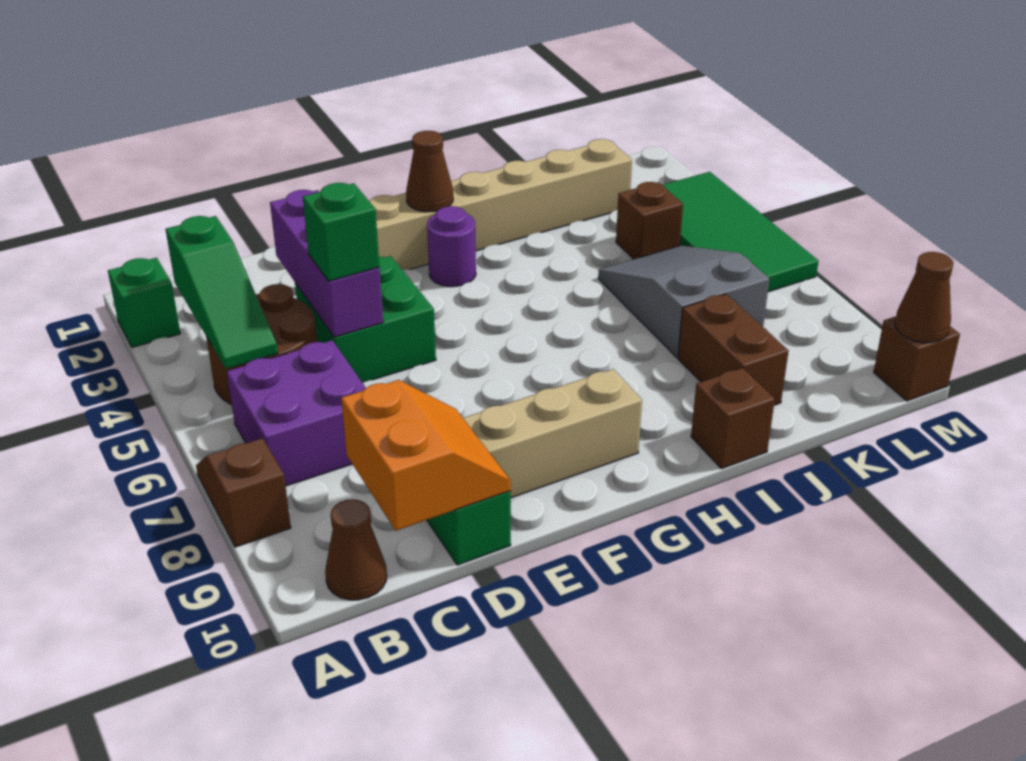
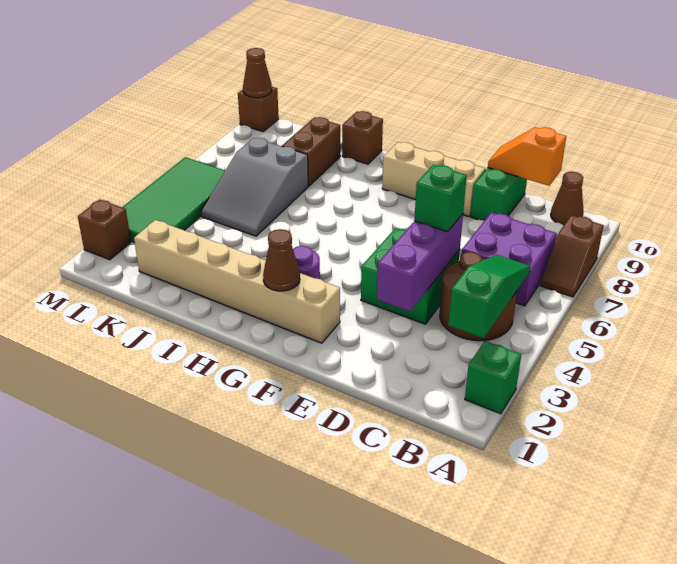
orange slope C9:D10 level 2 top C -> orange slope C10:D10 level 2 top C
brown brick K4 level 1 -> brown brick M2 level 1

